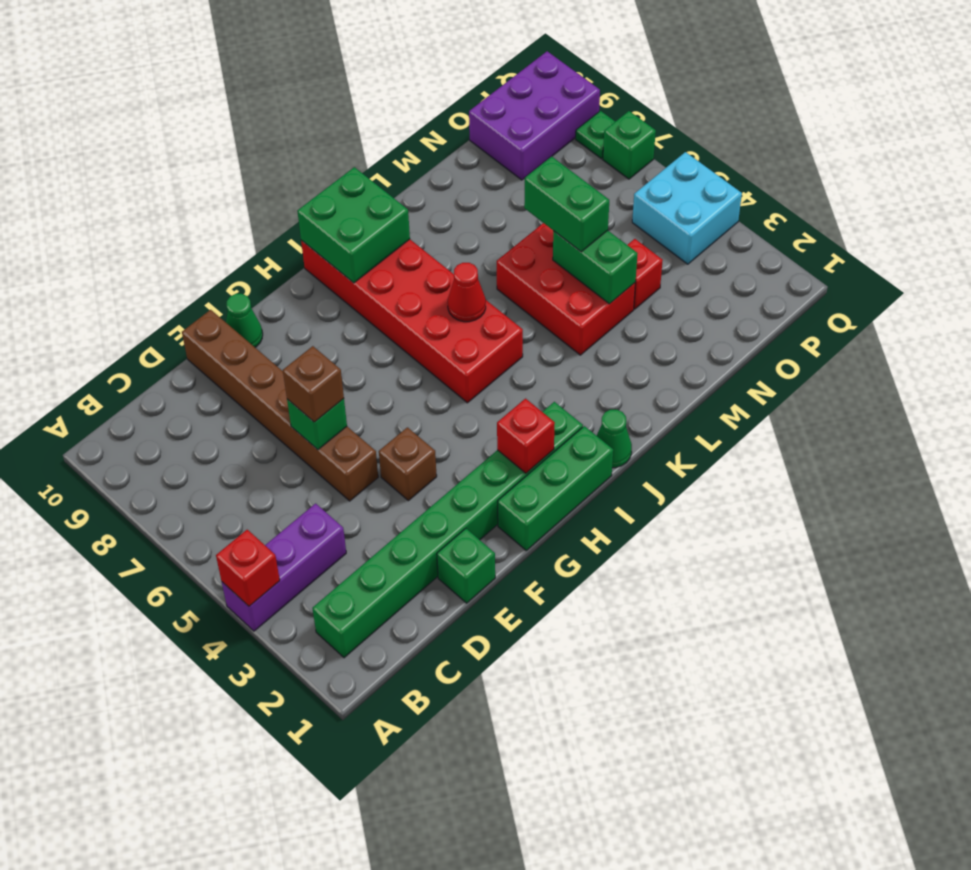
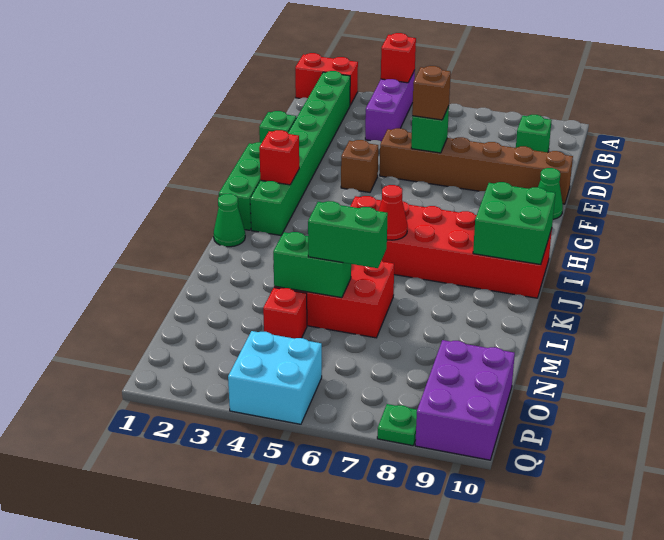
none -> red brick A1:A2 level 1
green brick Q7 level 1 -> green brick C9 level 1

